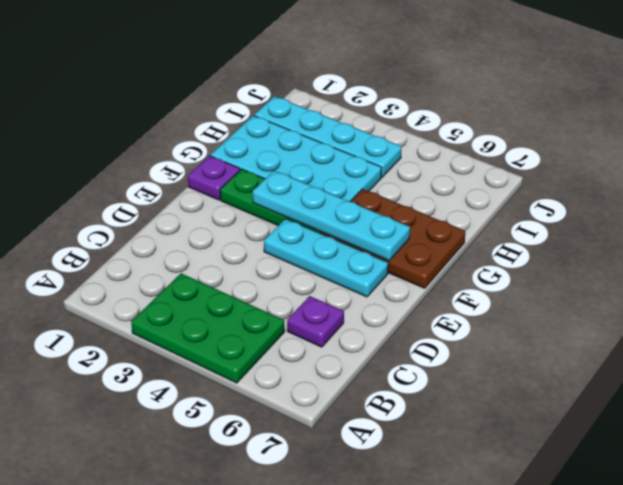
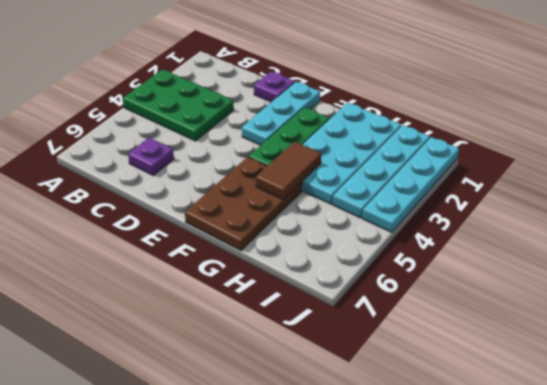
green plate A3:B5 level 1 -> green plate A3:C4 level 1
cyan plate E4:E6 level 1 -> cyan plate E1:E3 level 1
purple plate F1 level 1 -> purple plate D1 level 1
cyan plate F3:F6 level 2 -> cyan plate J1:J4 level 1
none -> brown tile G4:G5 level 2

